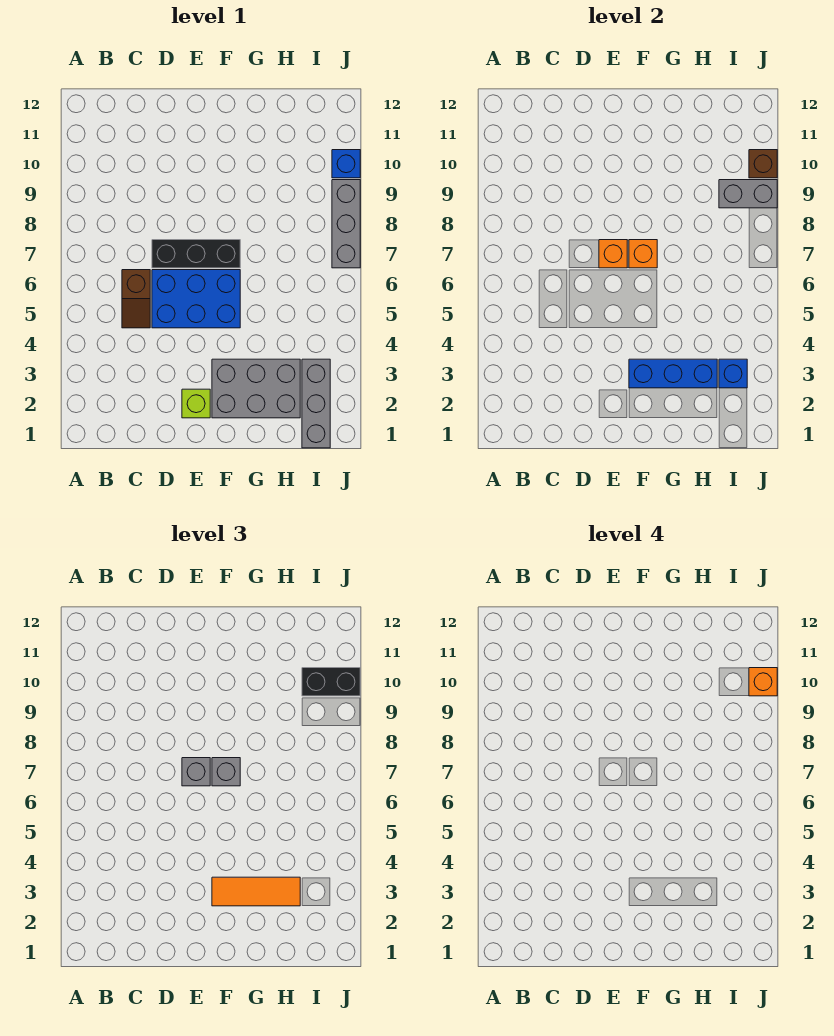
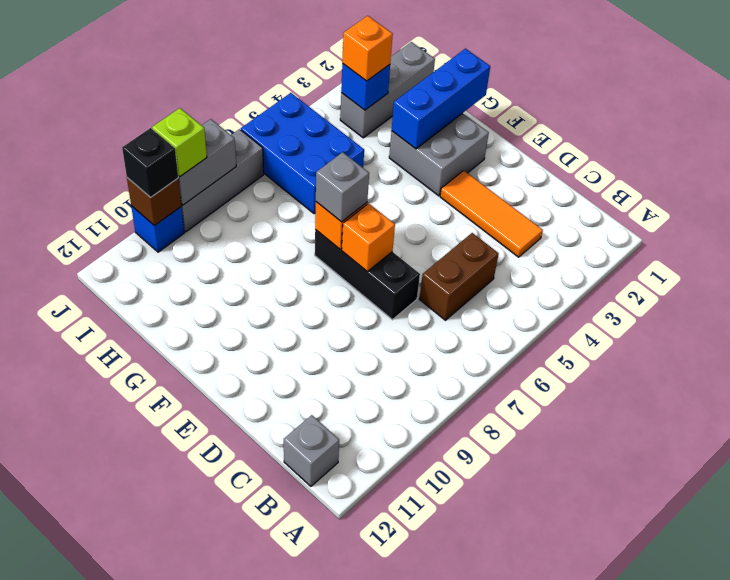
brown slope C5:C6 level 1 top 6 -> brown brick C5:C6 level 1
blue brick D5:F6 level 1 -> blue brick H5:J6 level 1
lime brick E2 level 1 -> lime brick J9 level 3
grey brick E7 level 3 -> grey brick B12 level 1
grey brick F2:H3 level 1 -> grey brick F2:G3 level 1
blue brick F3:H3 level 2 -> blue brick G1:G3 level 2
orange tile F3:H3 level 3 -> orange tile C3:E3 level 1
grey brick I9:J9 level 2 -> grey brick J8:J9 level 2
black brick I10:J10 level 3 -> black brick J10 level 3
orange brick J10 level 4 -> orange brick I3 level 3

